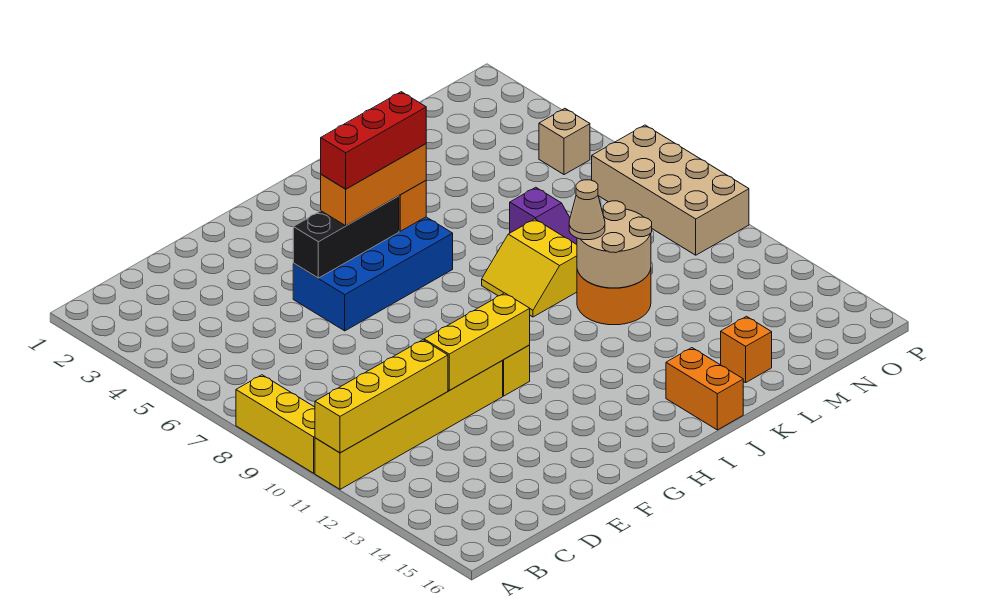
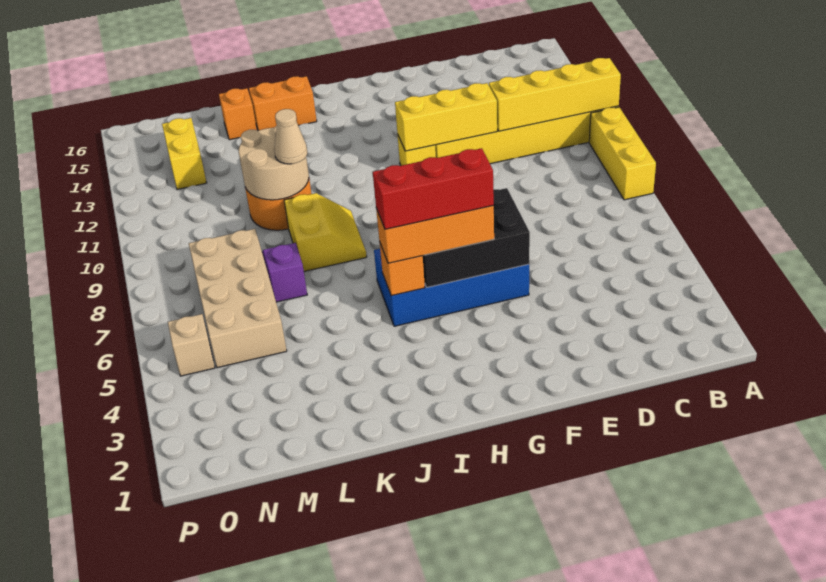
black brick F5:H5 level 2 -> black brick F5:H6 level 2
orange brick J15:J16 level 1 -> orange brick J15:K15 level 1
none -> yellow brick N13:N14 level 1
tan brick O7:P10 level 1 -> tan brick M5:N8 level 1

